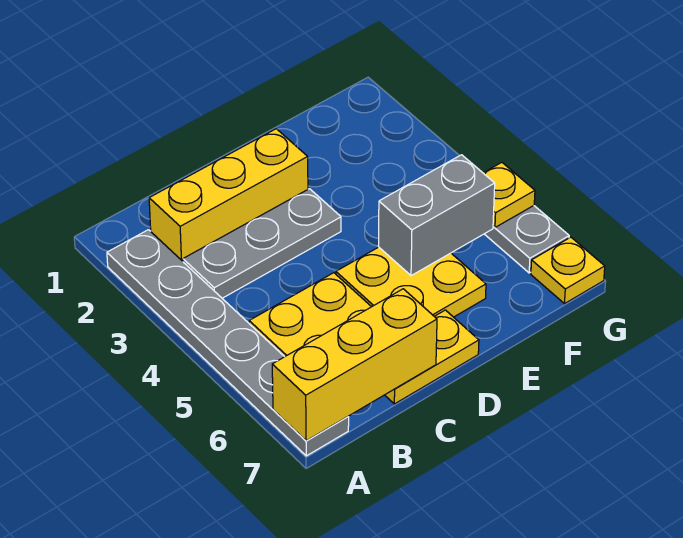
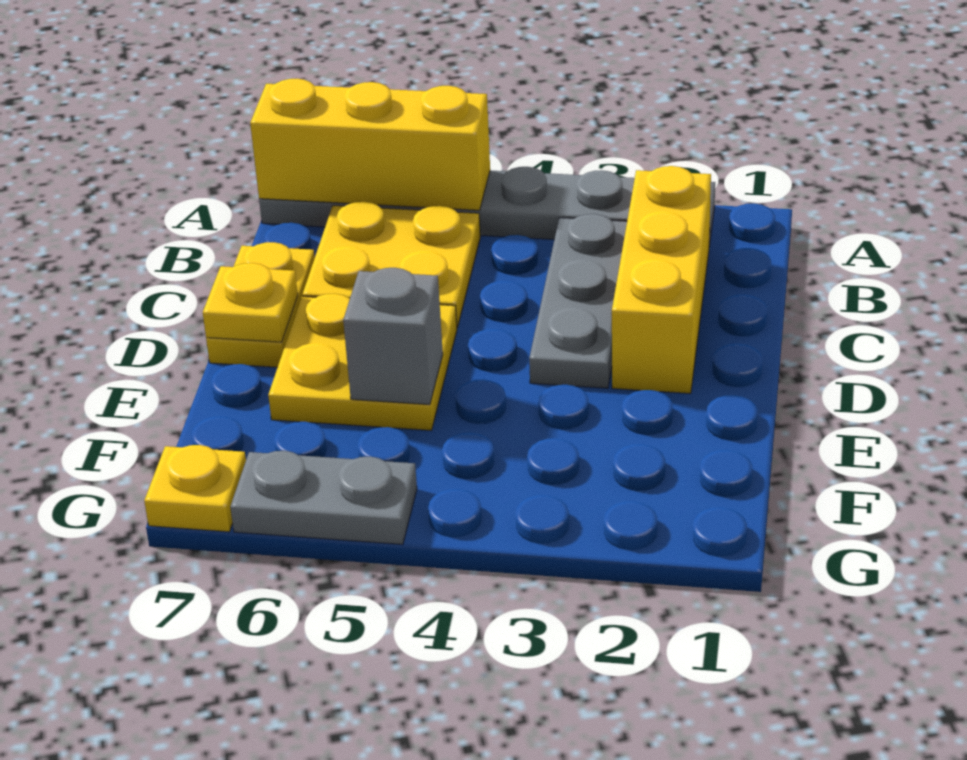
yellow brick A7:C7 level 2 -> yellow brick A5:A7 level 2
grey brick E5:F5 level 2 -> grey brick E5 level 2
yellow plate G5 level 2 -> yellow plate D7 level 2

